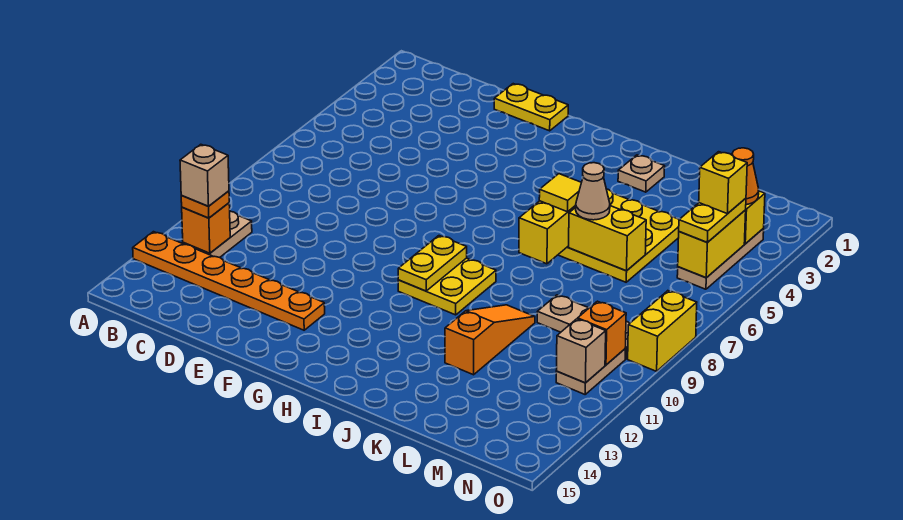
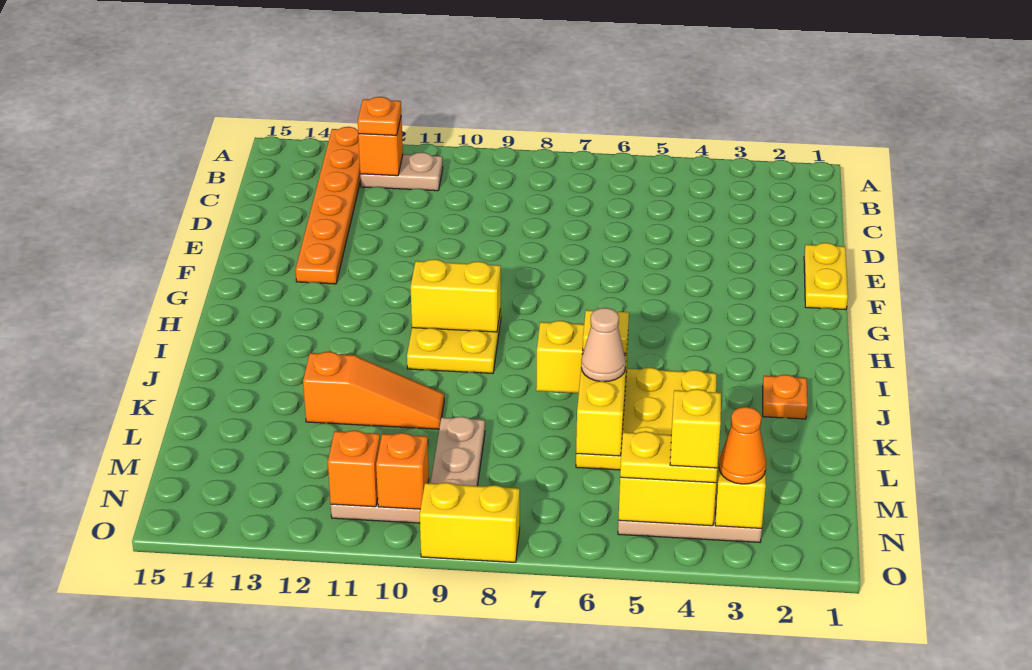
tan brick B12 level 4 -> none
yellow plate H9:H10 level 2 -> yellow brick H9:H10 level 2
tan plate J2 level 1 -> orange plate J2 level 1
tan brick N11 level 2 -> orange brick N11 level 2

